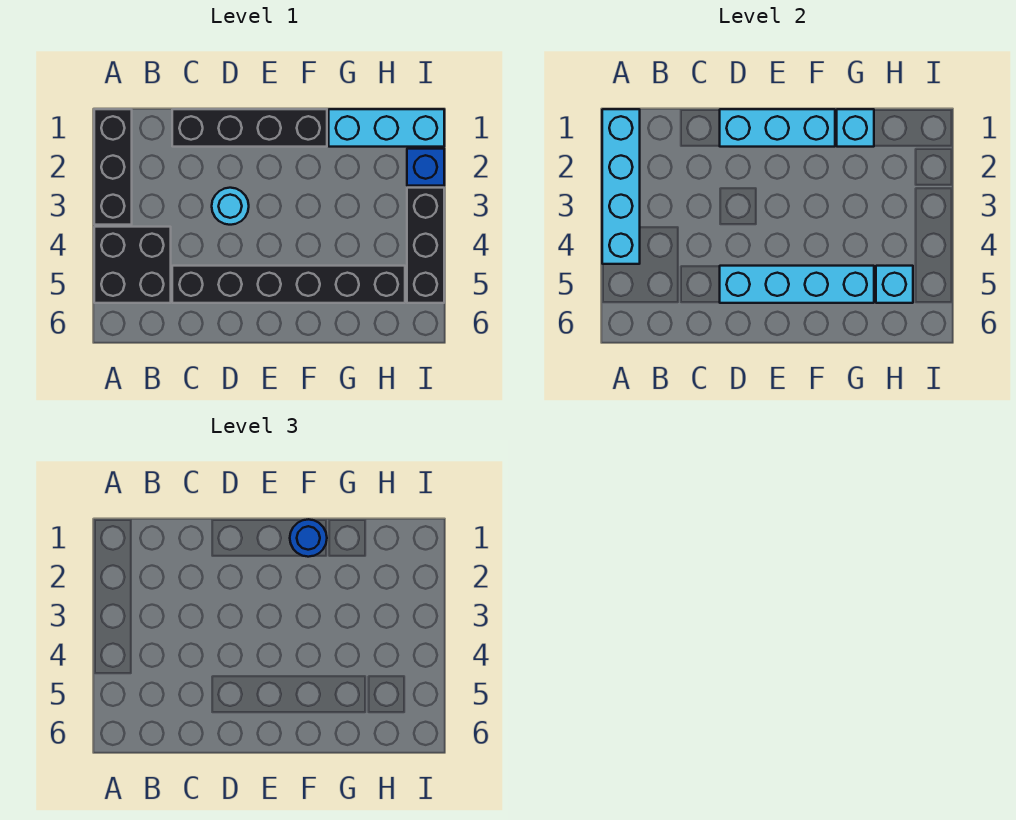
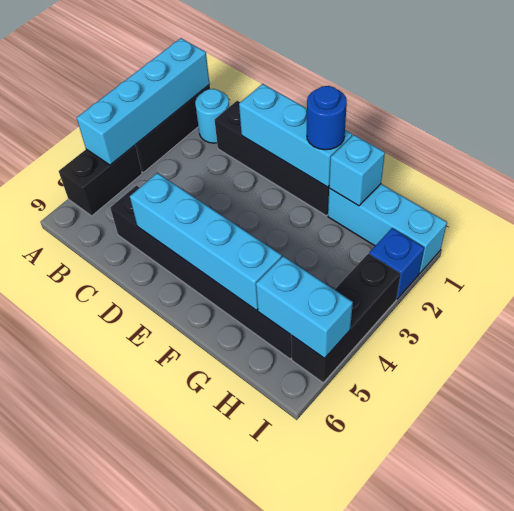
black brick A4:B5 level 1 -> black brick A4:A5 level 1
cyan round brick D3 level 1 -> cyan round brick B1 level 1
cyan brick H5 level 2 -> cyan brick H5:I5 level 2

